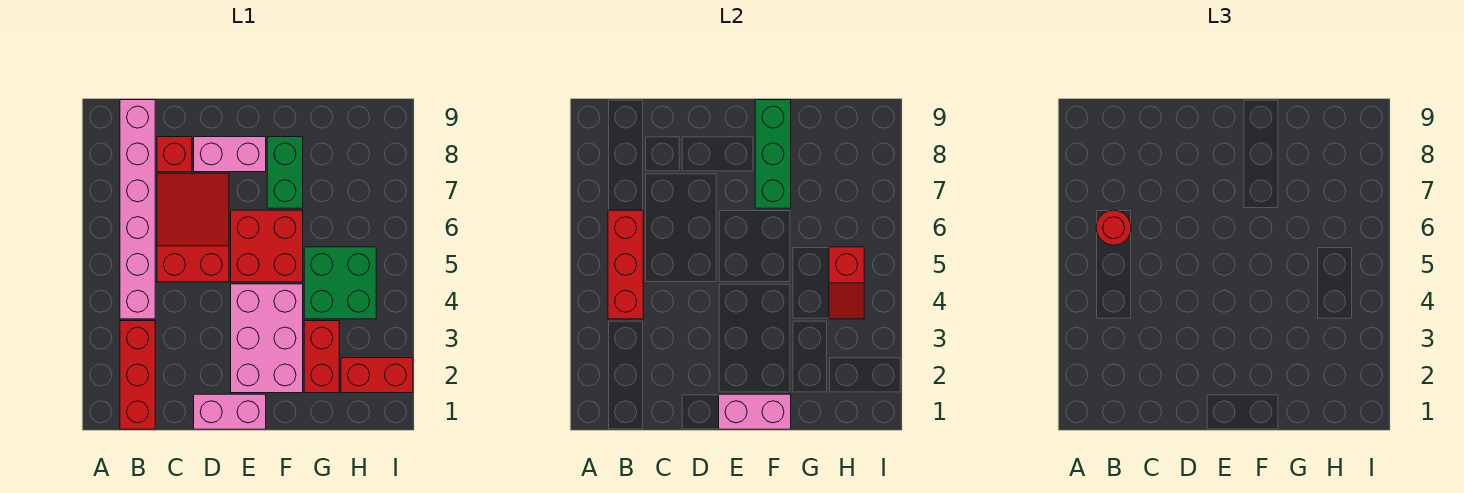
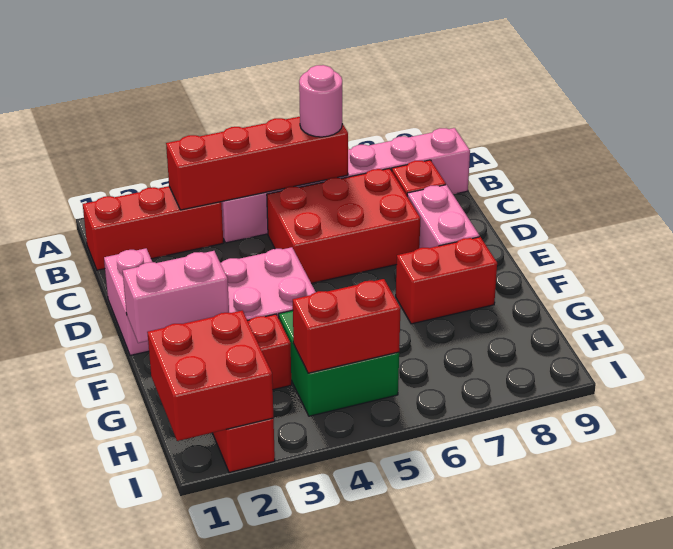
red brick B4:B6 level 2 -> red brick B3:B6 level 2
red round brick B6 level 3 -> pink round brick B6 level 3
red slope C5:D7 level 1 top 5 -> red brick C5:D7 level 1
pink brick E1:F1 level 2 -> pink brick F1:F2 level 2
red brick E5:F6 level 1 -> red brick H1:I2 level 2
green brick F7:F8 level 1 -> red brick F7:F8 level 1
green brick F7:F9 level 2 -> none
red slope H4:H5 level 2 top 5 -> red brick H4:H5 level 2

